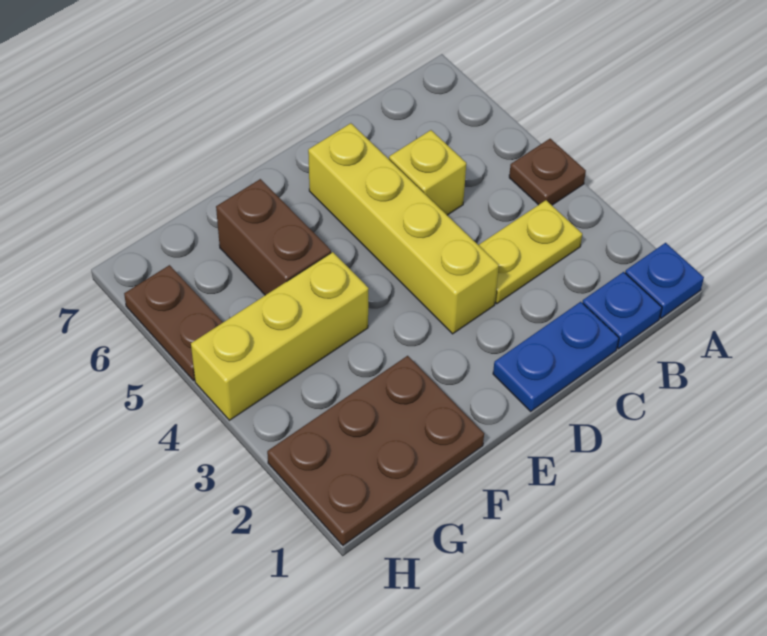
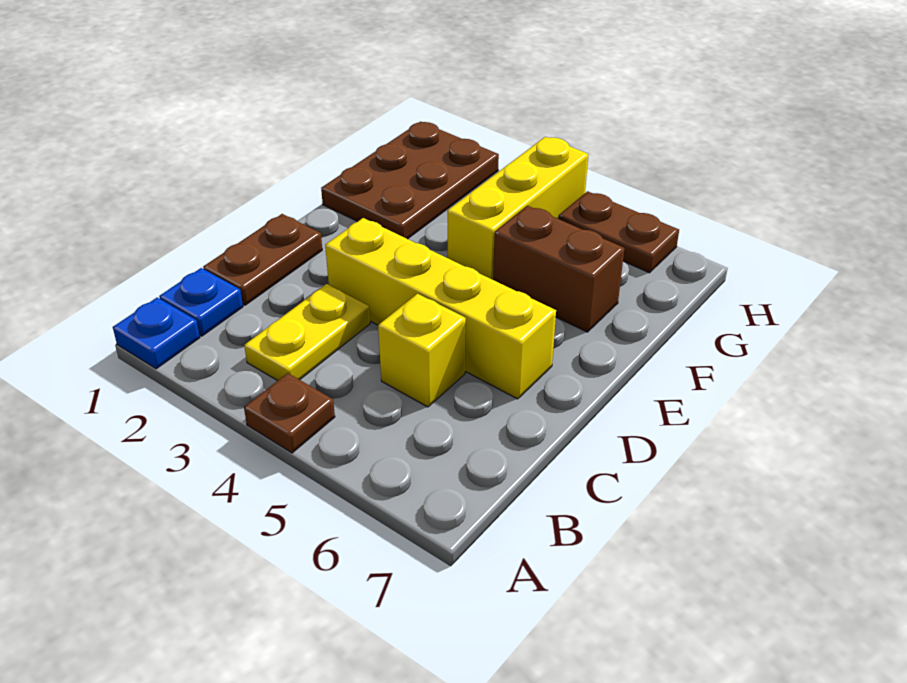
blue plate C1:D1 level 1 -> brown plate C1:D1 level 1

